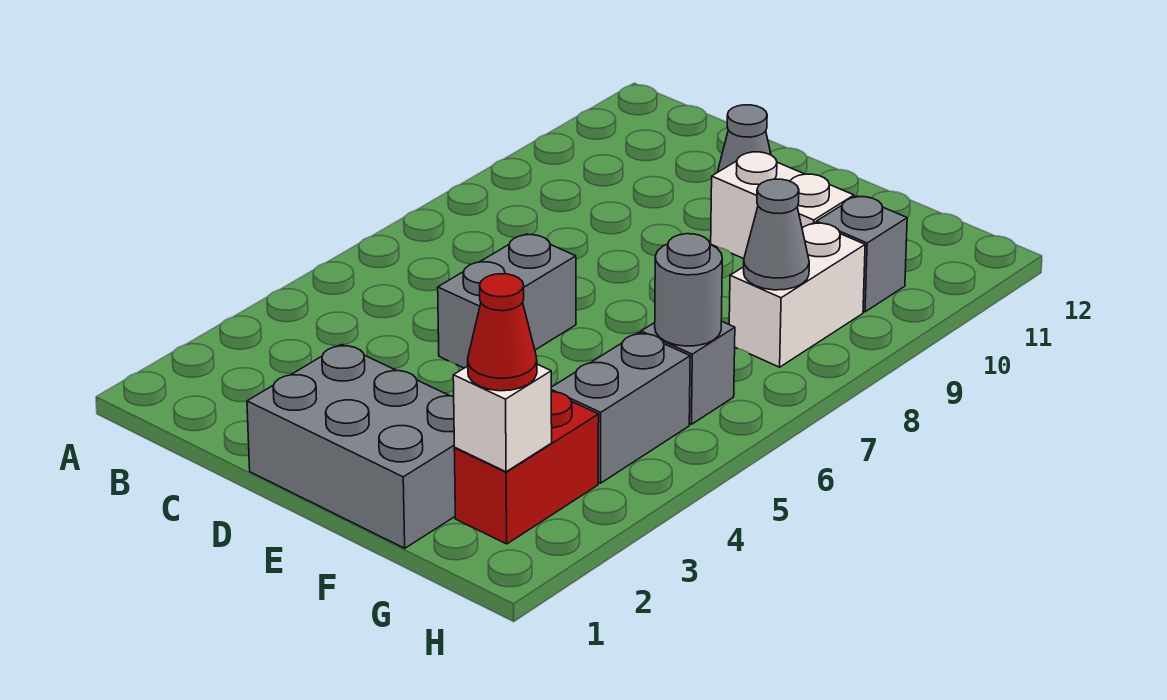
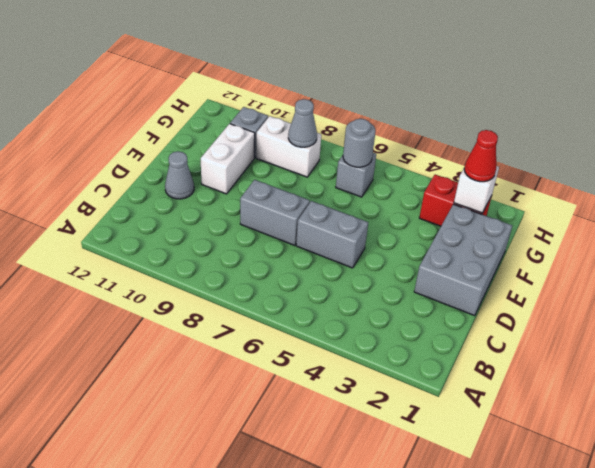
grey brick G4:G5 level 1 -> grey brick D7:D8 level 1

